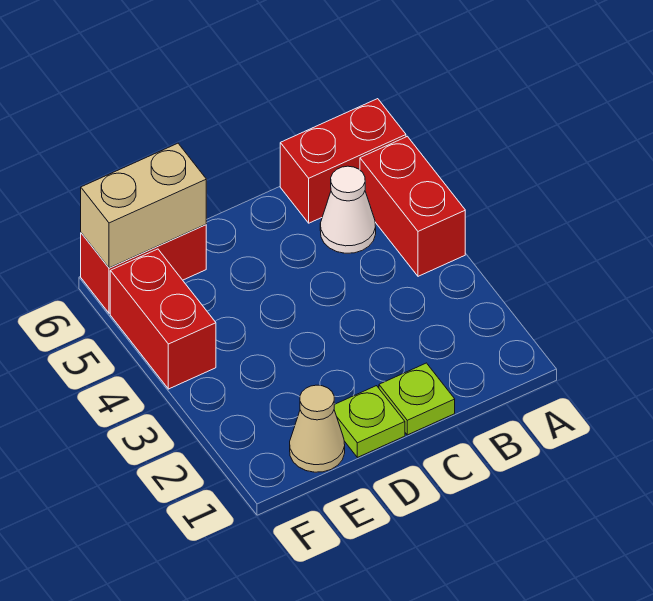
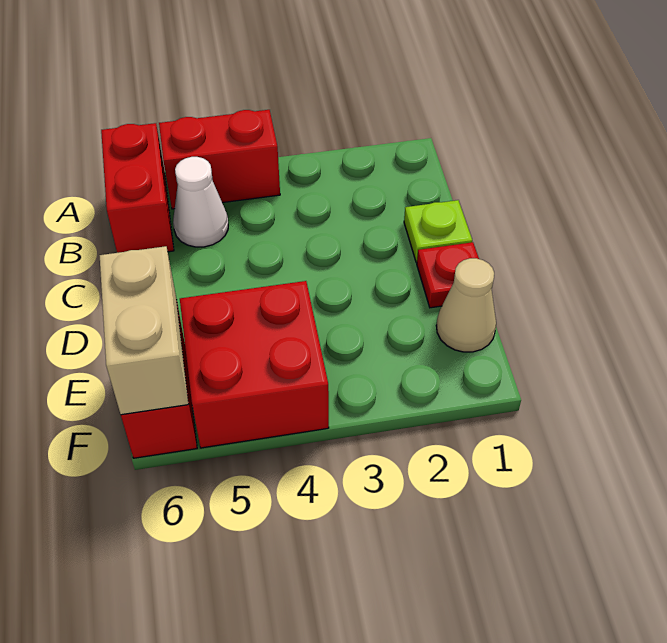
lime plate D1 level 1 -> red plate D1 level 1
red brick F4:F5 level 1 -> red brick E4:F5 level 1

